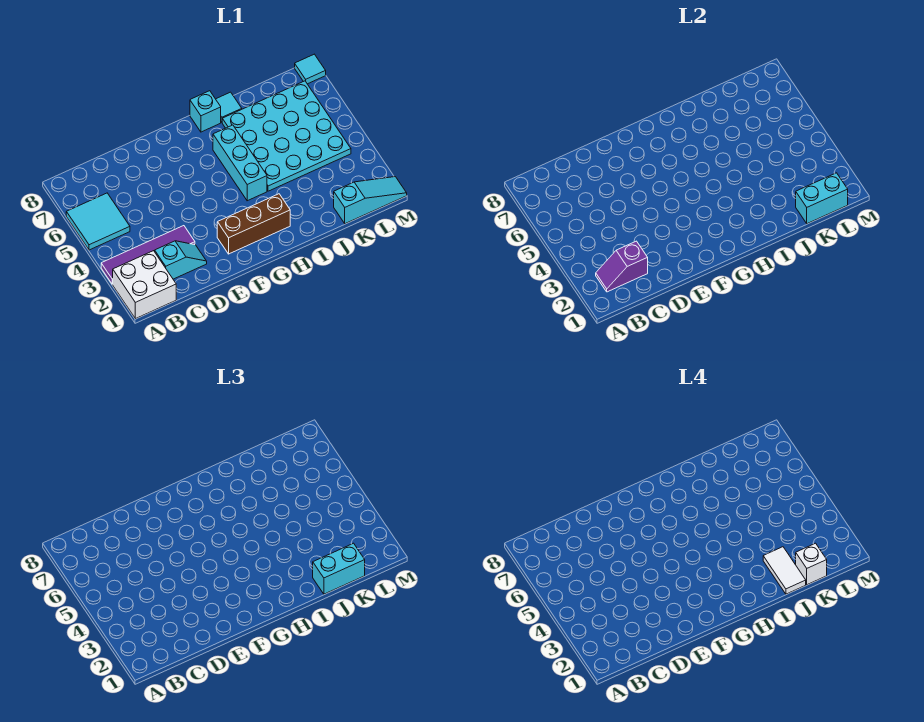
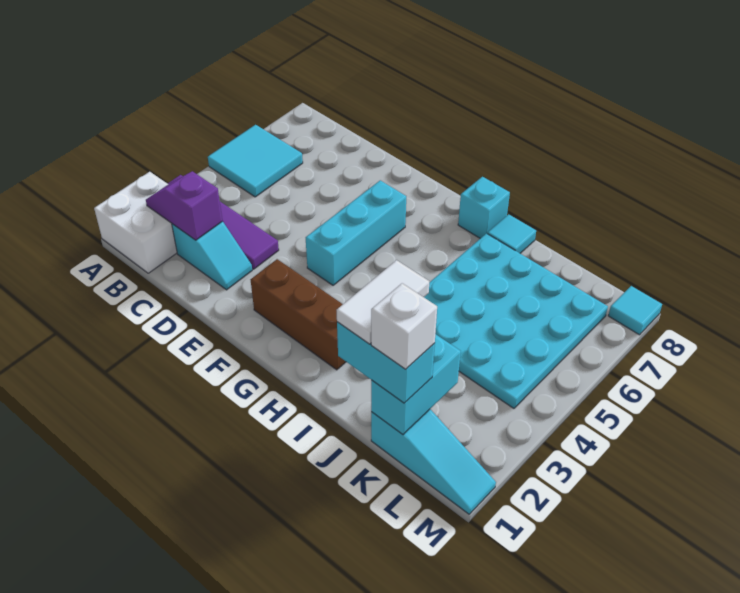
cyan brick H4:H6 level 1 -> cyan brick F4:F6 level 1
cyan brick K1:L1 level 2 -> cyan brick K1:K2 level 2

